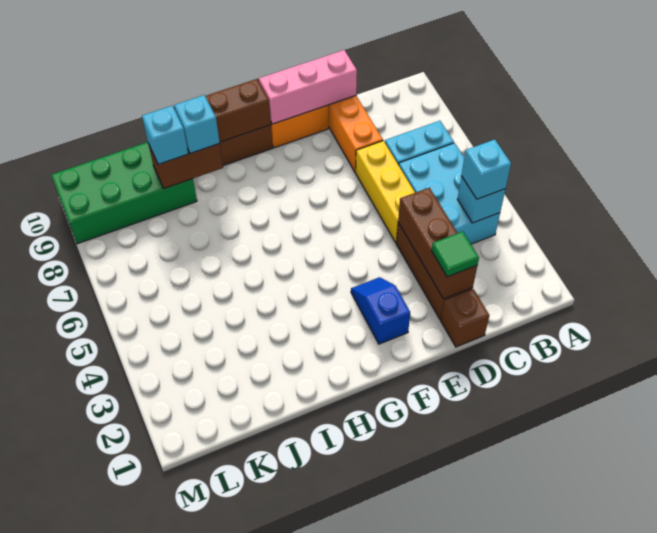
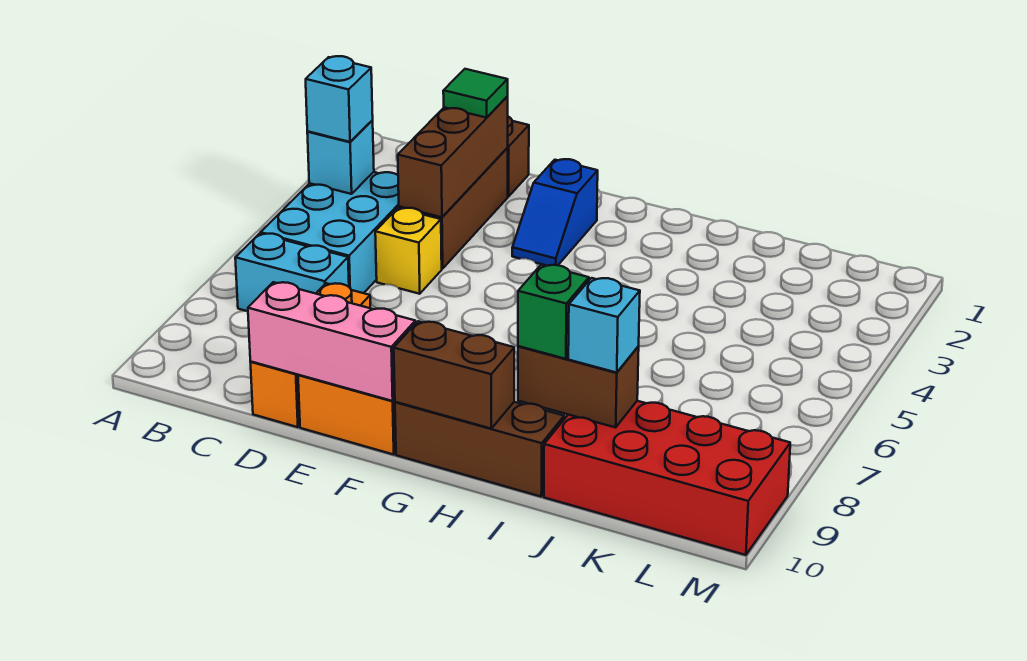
yellow brick D5:D7 level 1 -> yellow brick D5 level 1
cyan brick I9 level 3 -> green brick I9 level 3
green brick J9:M10 level 1 -> red brick J9:M10 level 1

